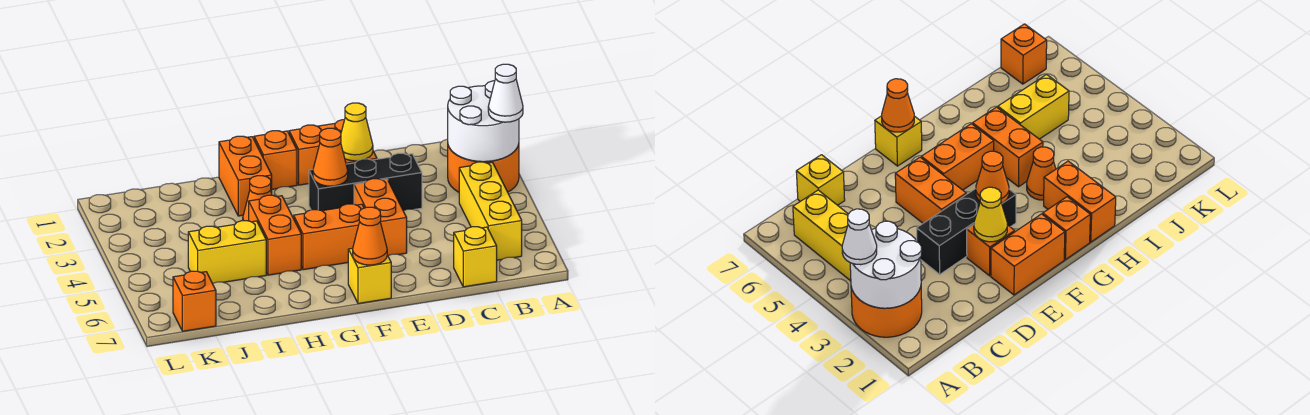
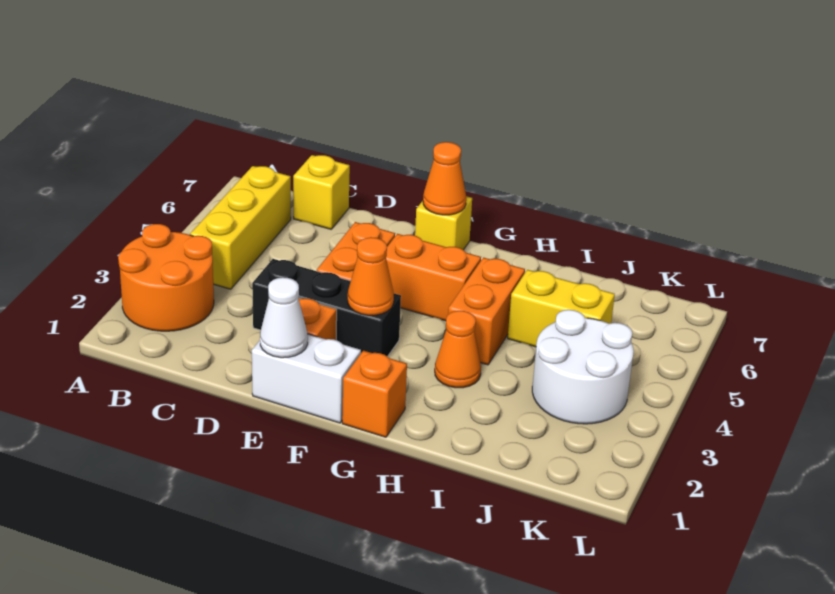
white round brick A2:B3 level 2 -> white round brick J3:K4 level 1
white cone A3 level 3 -> white cone E1 level 2
orange brick E1:F1 level 1 -> white brick E1:F1 level 1
yellow cone E2 level 2 -> none
orange brick H1:H2 level 1 -> none
orange brick K7 level 1 -> none

